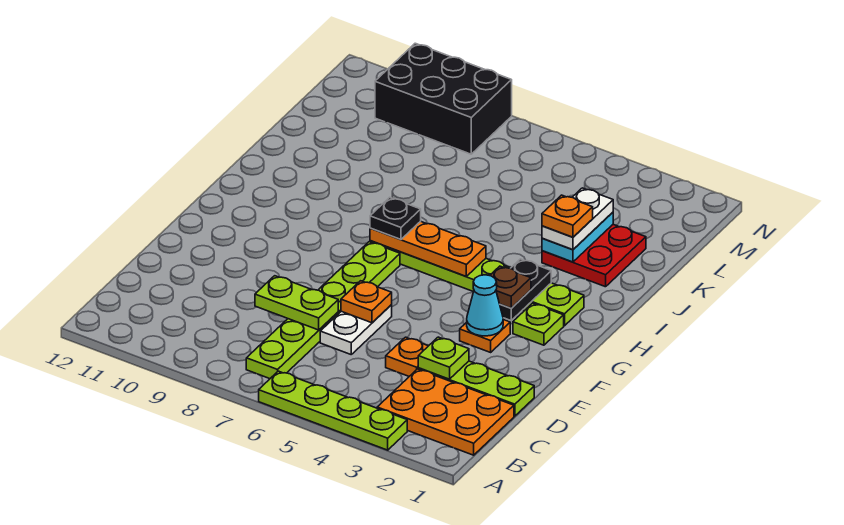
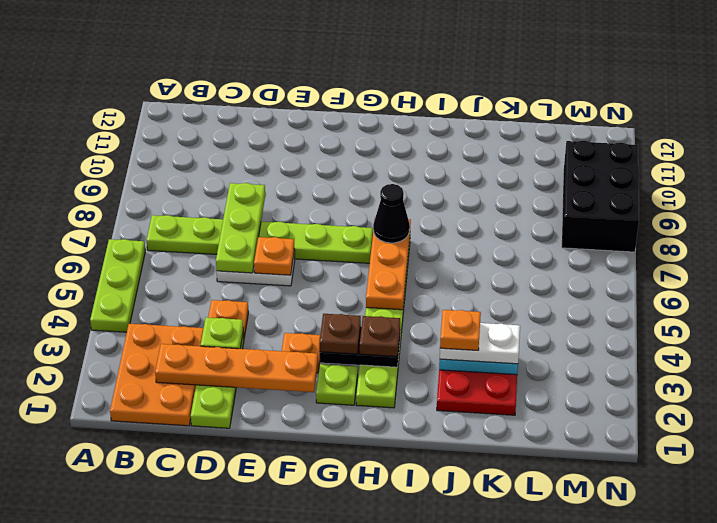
lime plate A3:A6 level 1 -> lime plate A4:A6 level 1
none -> orange plate C2:F2 level 2
lime plate D7:D8 level 2 -> lime plate D6:D8 level 2
cyan cone F3 level 2 -> none
none -> brown plate H3 level 3
black plate H7 level 3 -> black cone H7 level 3

